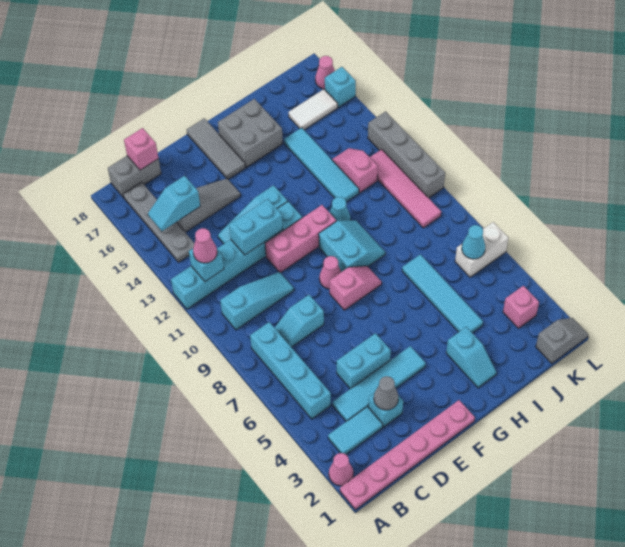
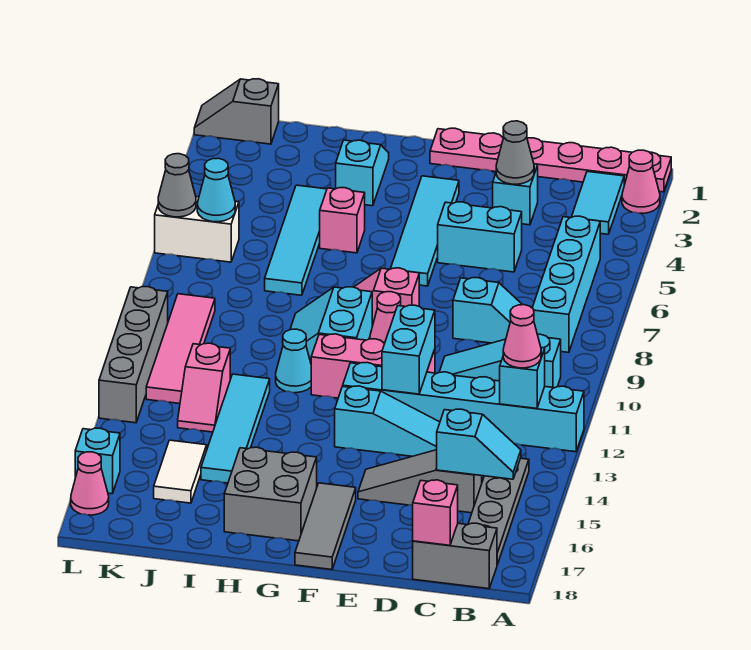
cyan tile B3:C3 level 1 -> cyan tile B2:B3 level 1
cyan tile C4:F4 level 1 -> cyan tile F3:F6 level 1
cyan brick D12:E12 level 2 -> cyan brick E11:E12 level 2
white tile J16:K16 level 1 -> white tile J15:J16 level 1
pink brick K3 level 1 -> pink brick H5 level 1
none -> grey cone L6 level 2

